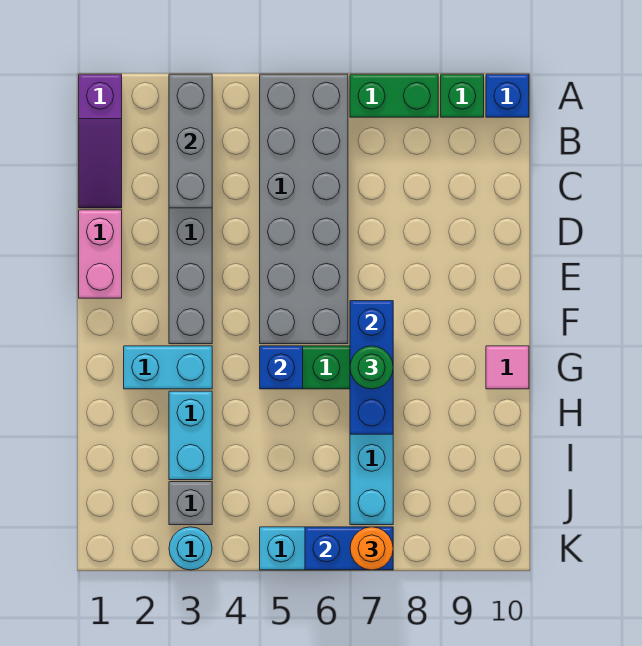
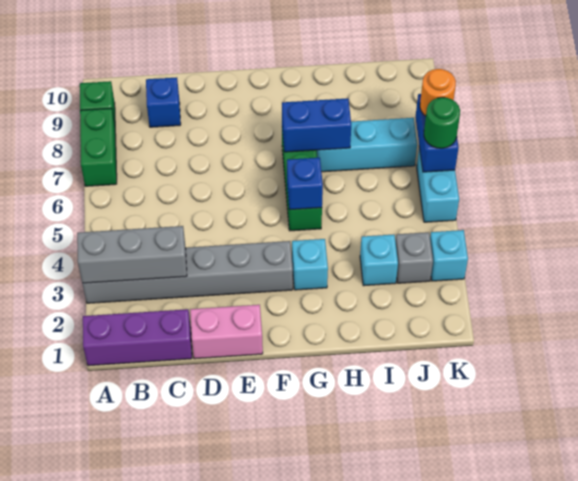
purple slope A1:C1 level 1 top A -> purple brick A1:C1 level 1
grey brick A5:F6 level 1 -> none
blue brick A10 level 1 -> blue brick C9 level 1
blue brick F7:H7 level 2 -> blue brick G7:H7 level 2
cyan brick G2:G3 level 1 -> cyan brick G3 level 1
green round brick G7 level 3 -> green round brick K6 level 3
pink tile G10 level 1 -> none
cyan brick H3:I3 level 1 -> cyan brick I3 level 1
cyan round brick K3 level 1 -> cyan brick K3 level 1

